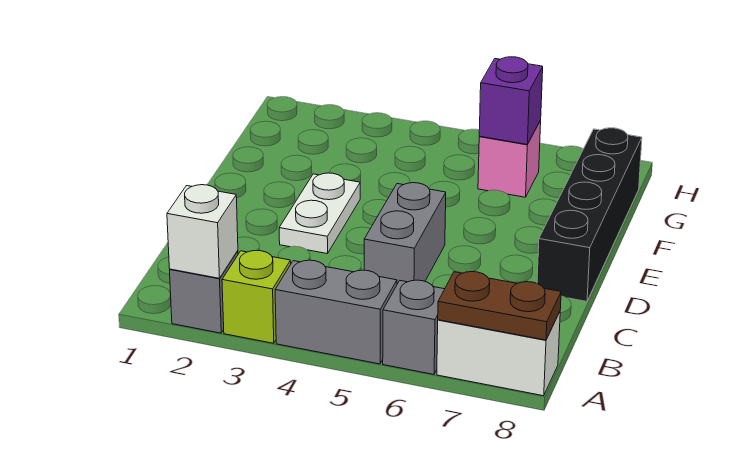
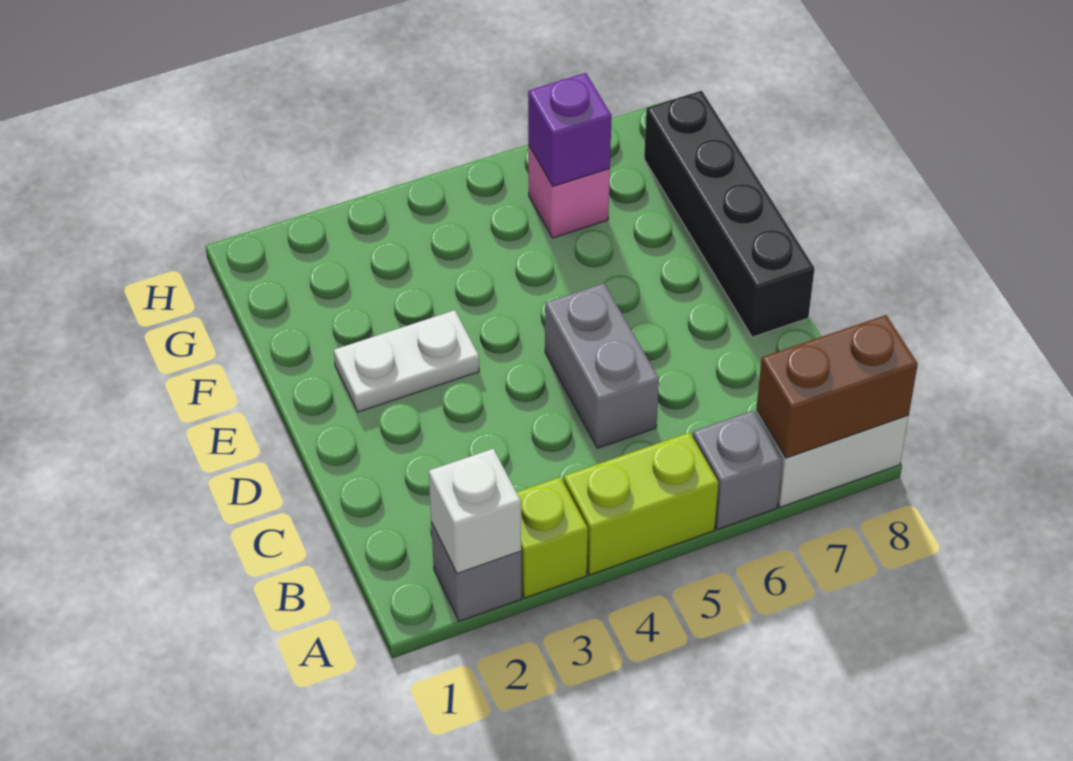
grey brick A4:A5 level 1 -> lime brick A4:A5 level 1
brown plate A7:A8 level 2 -> brown brick A7:A8 level 2
white plate D3:E3 level 1 -> white plate E2:E3 level 1

